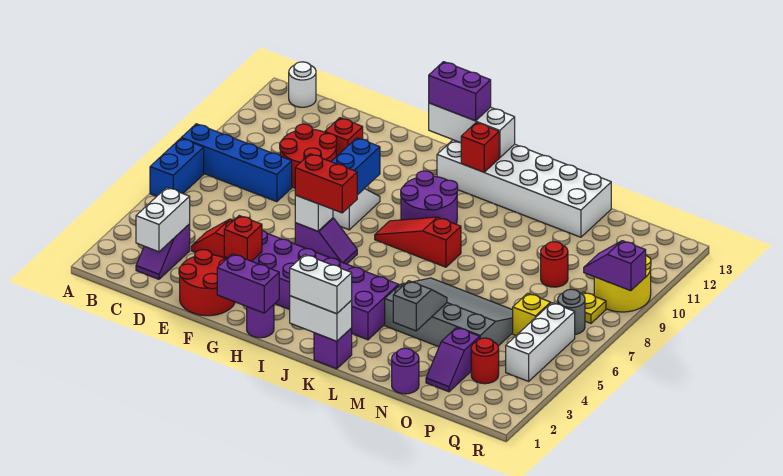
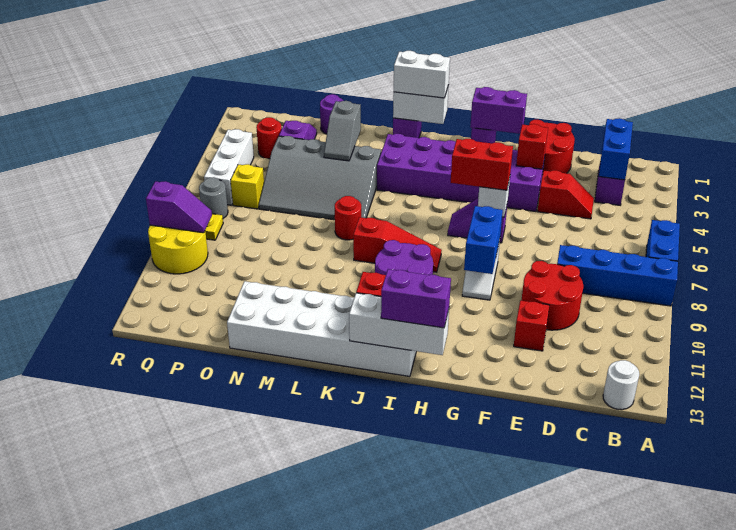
white brick C2:C3 level 2 -> blue brick C2:C3 level 2
red round brick O9 level 1 -> red round brick L7 level 1

